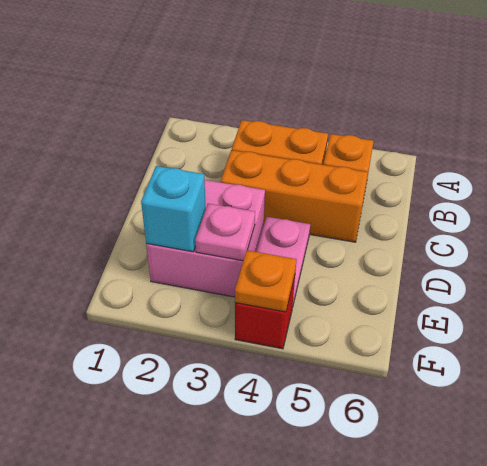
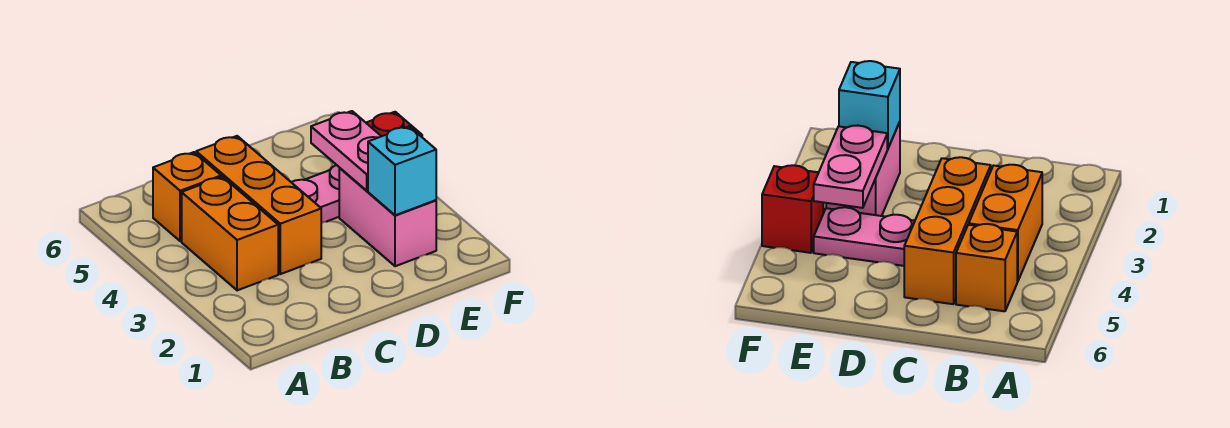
pink brick D2:E3 level 1 -> pink brick E2:E3 level 1
pink plate E3 level 2 -> pink plate E3:E4 level 2
orange plate F4 level 2 -> none

